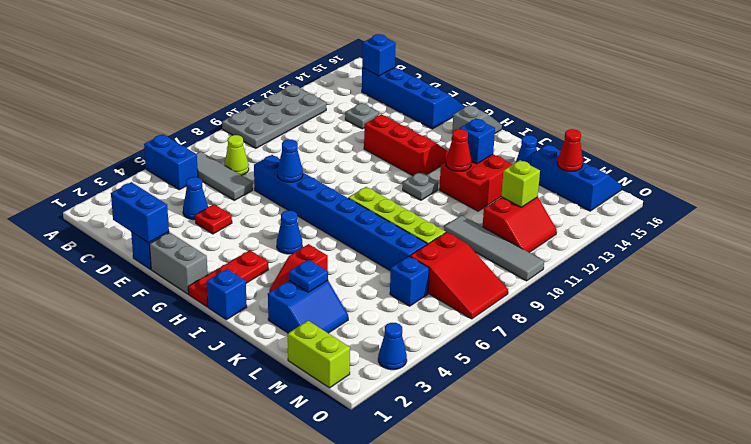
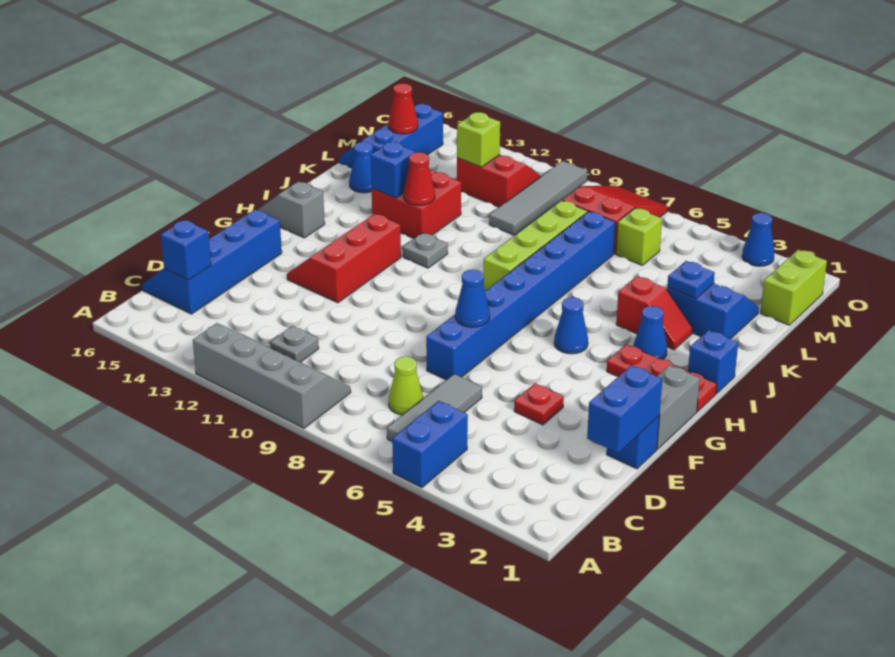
grey plate A9:B12 level 1 -> grey slope A9:B12 level 1 top A
blue cone D4 level 1 -> blue cone I3 level 1
grey plate D13 level 1 -> grey plate C11 level 1
blue brick M6 level 1 -> lime brick M6 level 1

